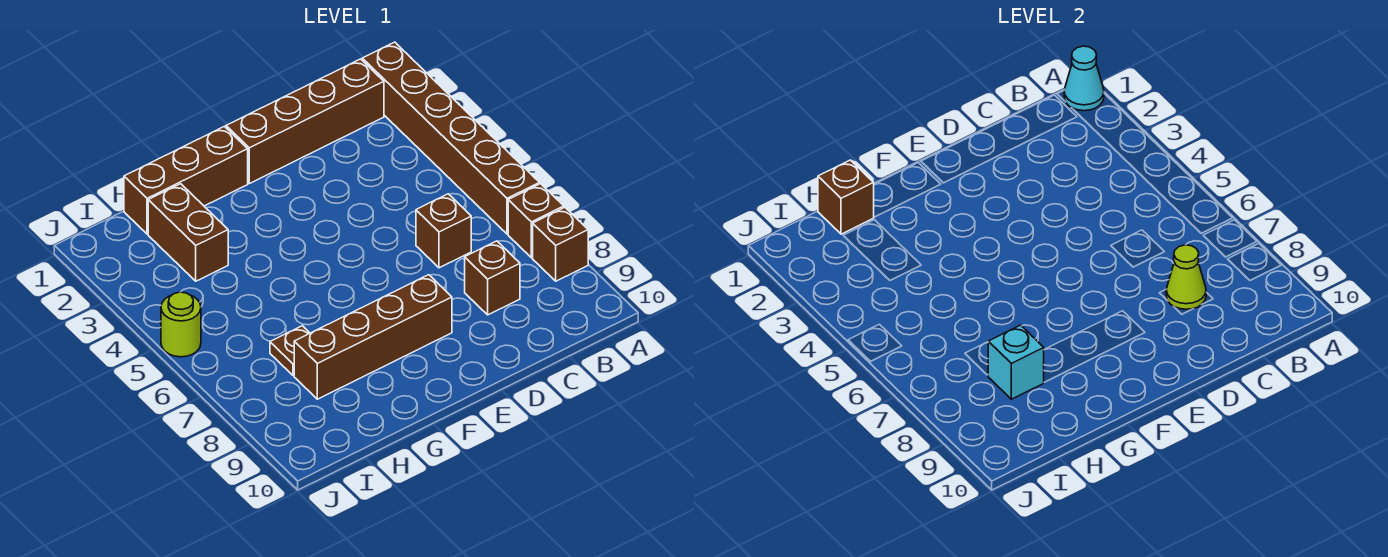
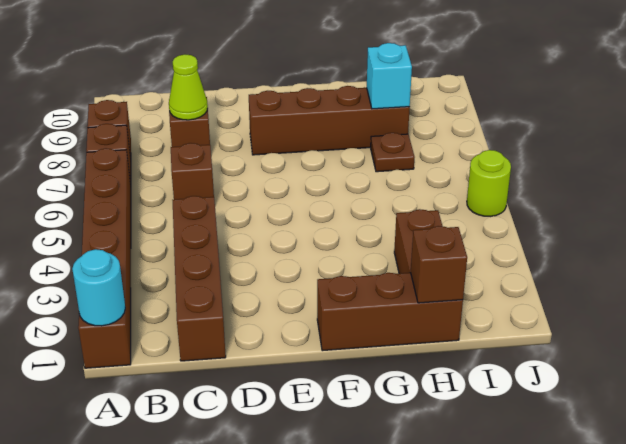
cyan cone A1 level 2 -> cyan round brick A1 level 2
brown brick B1:E1 level 1 -> brown brick C1:C4 level 1

